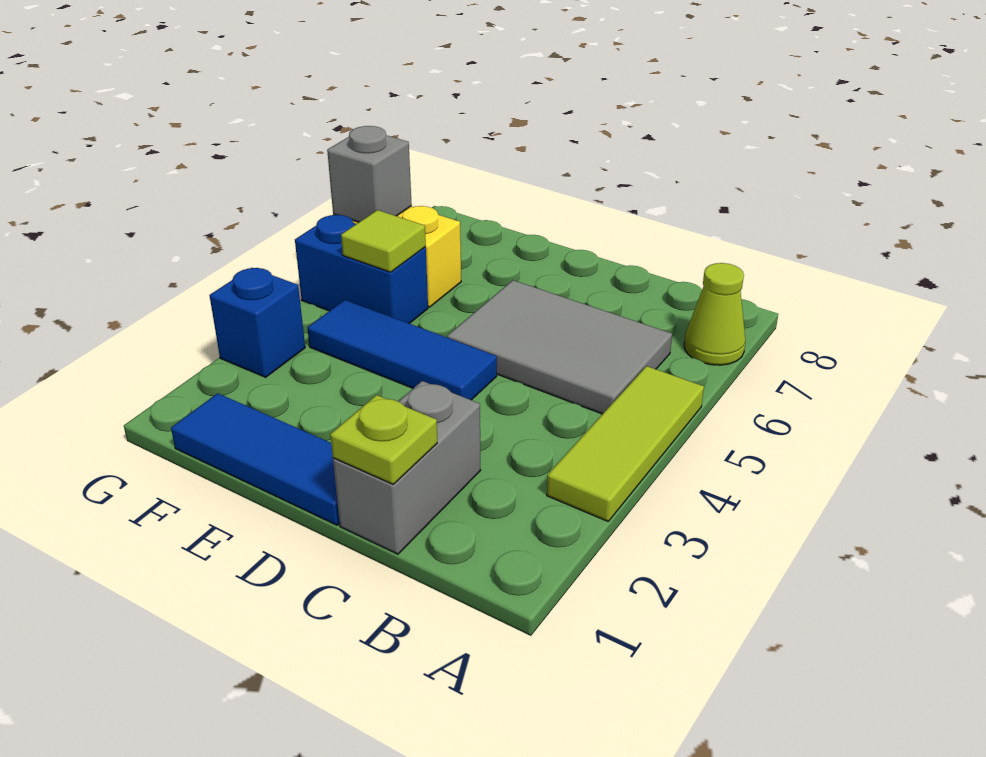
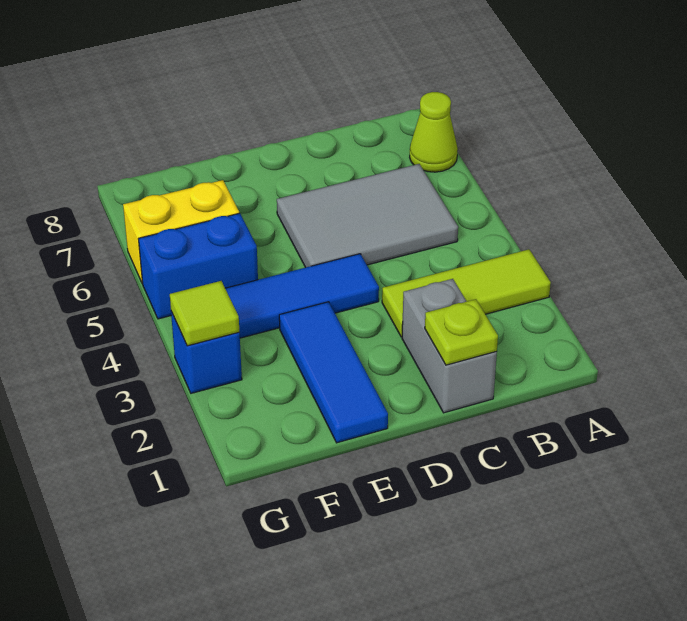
lime tile A3:A5 level 1 -> lime tile A3:C3 level 1
blue tile D1:F1 level 1 -> blue tile E1:E3 level 1
lime tile F5 level 2 -> lime tile G3 level 2
grey brick G6 level 2 -> none

